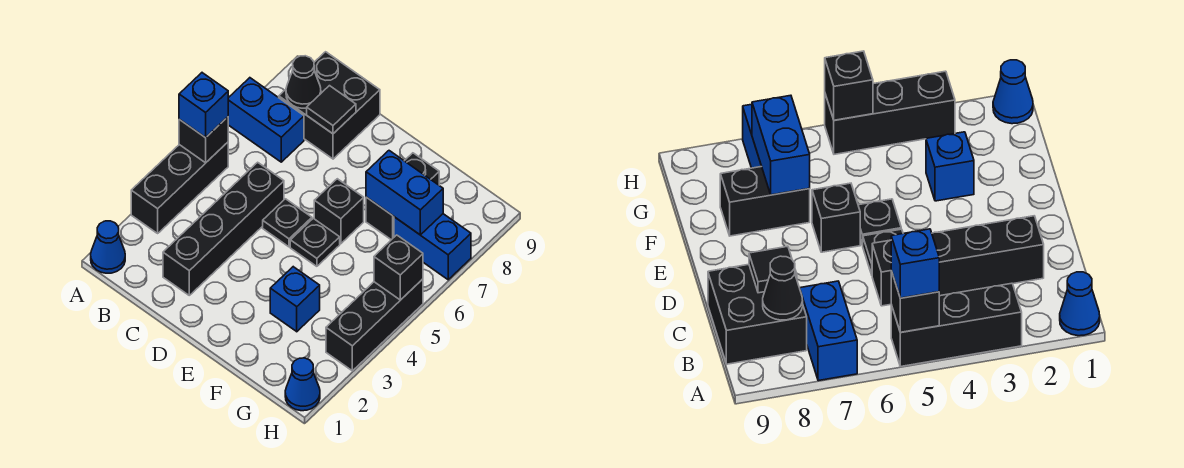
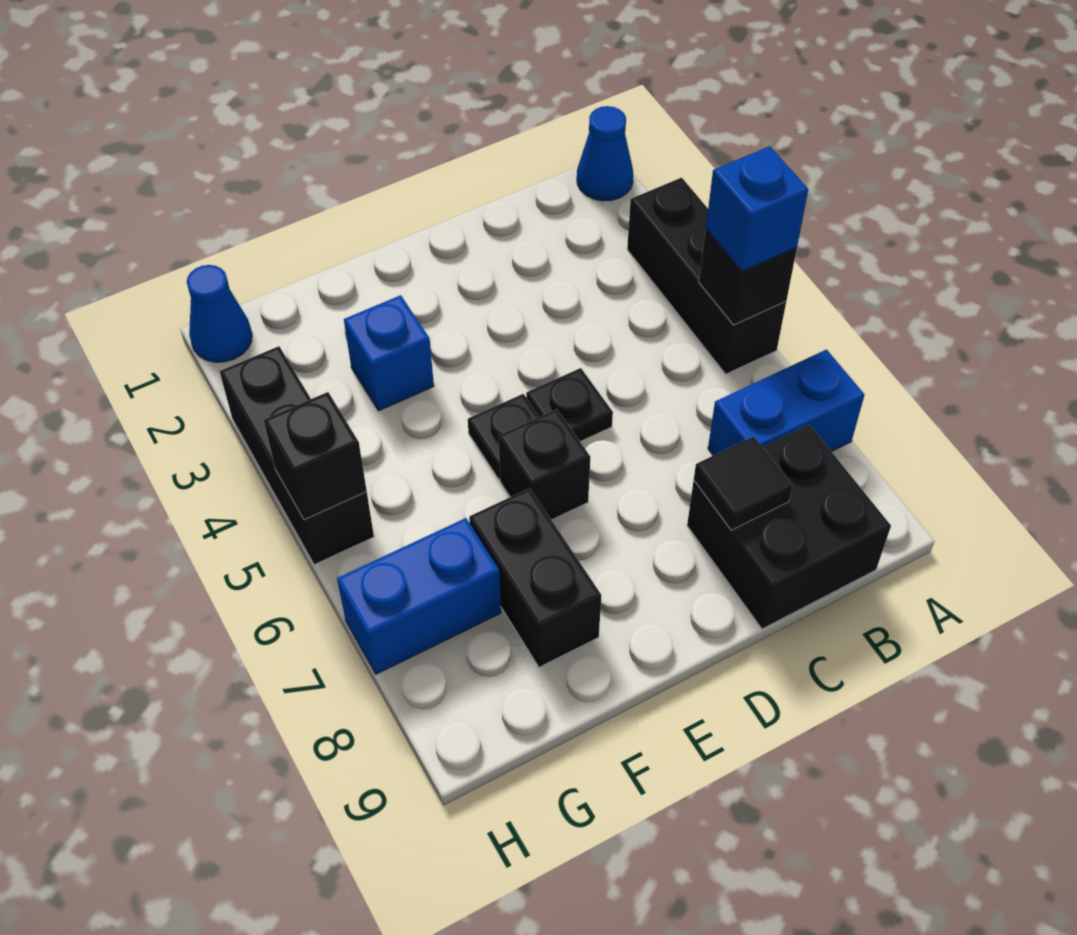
black cone B8 level 2 -> none
black brick C2:C5 level 1 -> none
blue brick F7:G7 level 2 -> none

